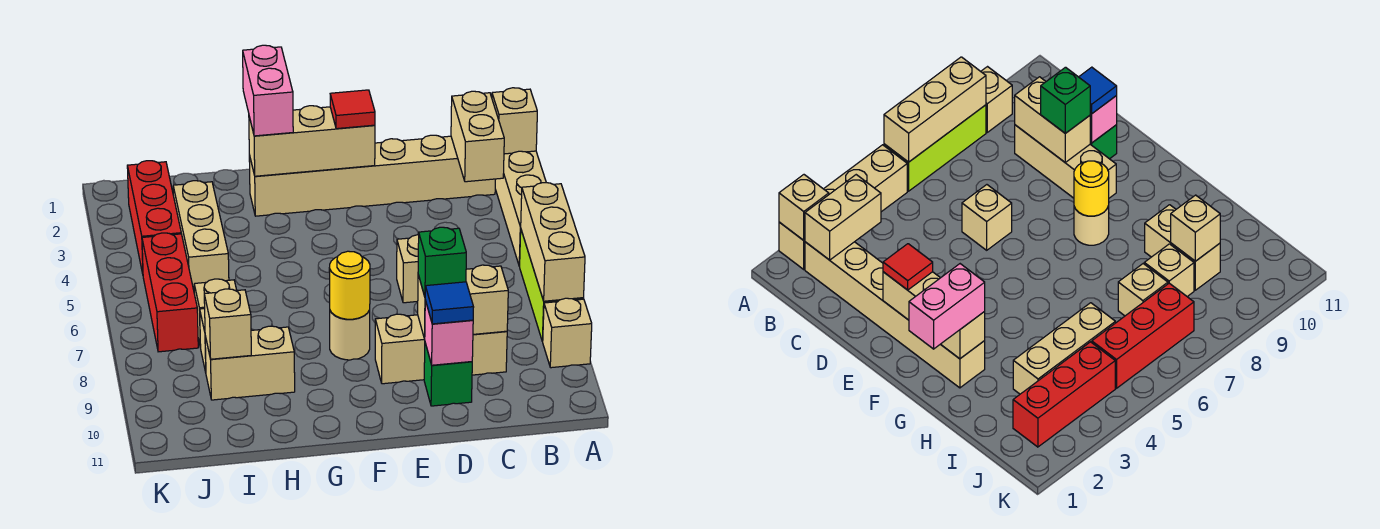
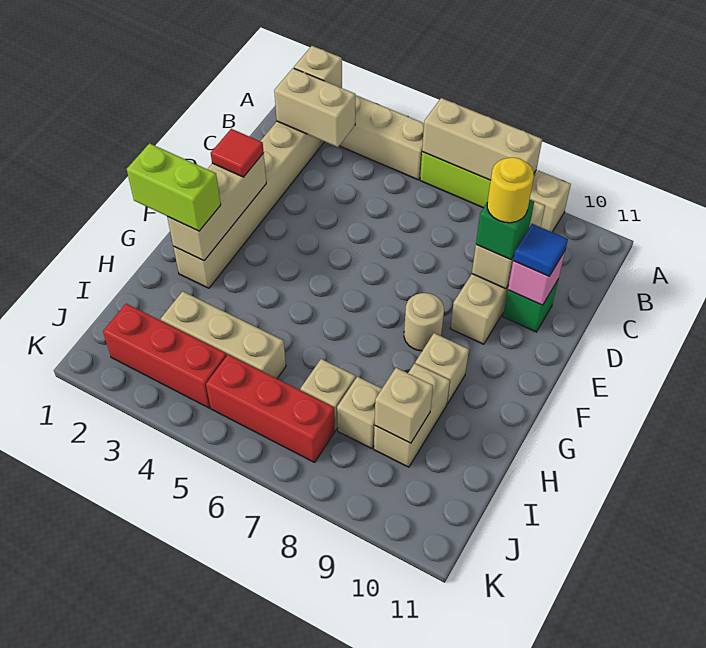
tan brick D6 level 1 -> tan brick G9 level 1
yellow round brick F8 level 2 -> yellow round brick D9 level 4
pink brick G1:G2 level 3 -> lime brick G1:G2 level 3

